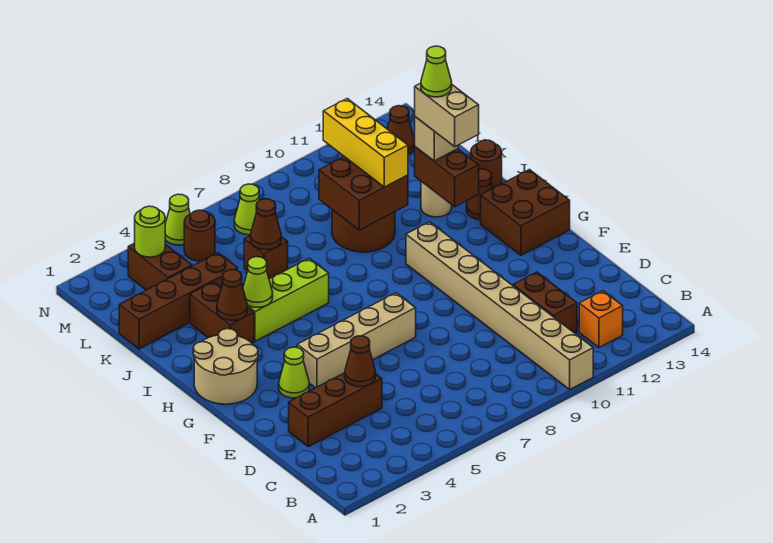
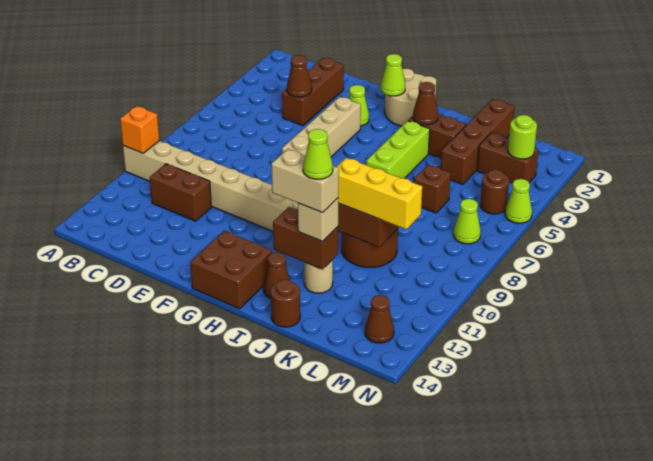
orange brick B12 level 1 -> orange brick A10 level 2
lime cone I4 level 2 -> lime cone G2 level 2
brown cone K6 level 2 -> none

